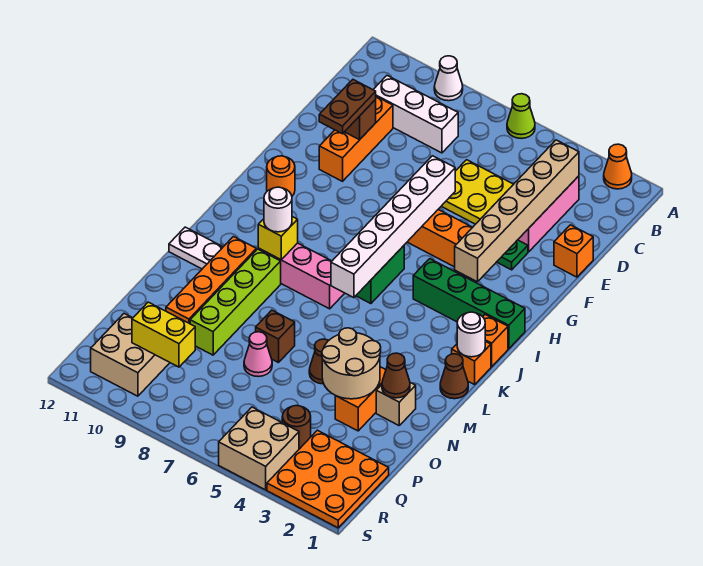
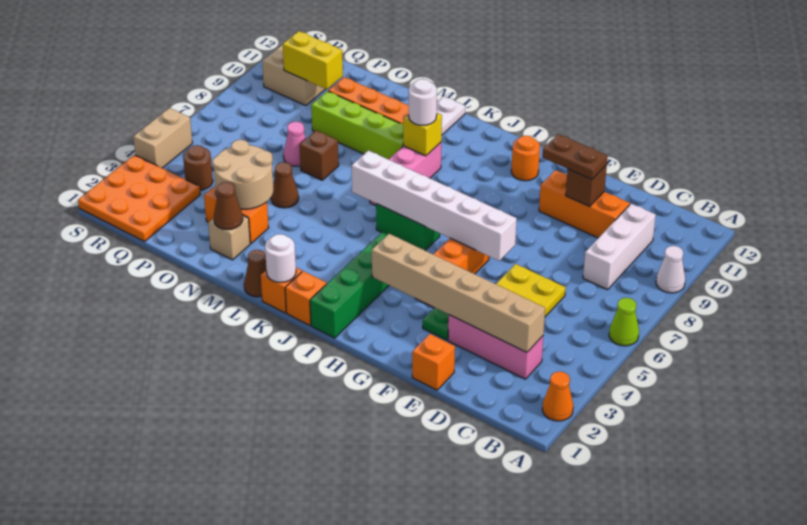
yellow brick Q9:Q10 level 2 -> yellow brick P10:Q10 level 2
tan brick R4:S5 level 1 -> tan brick S4:S5 level 1

